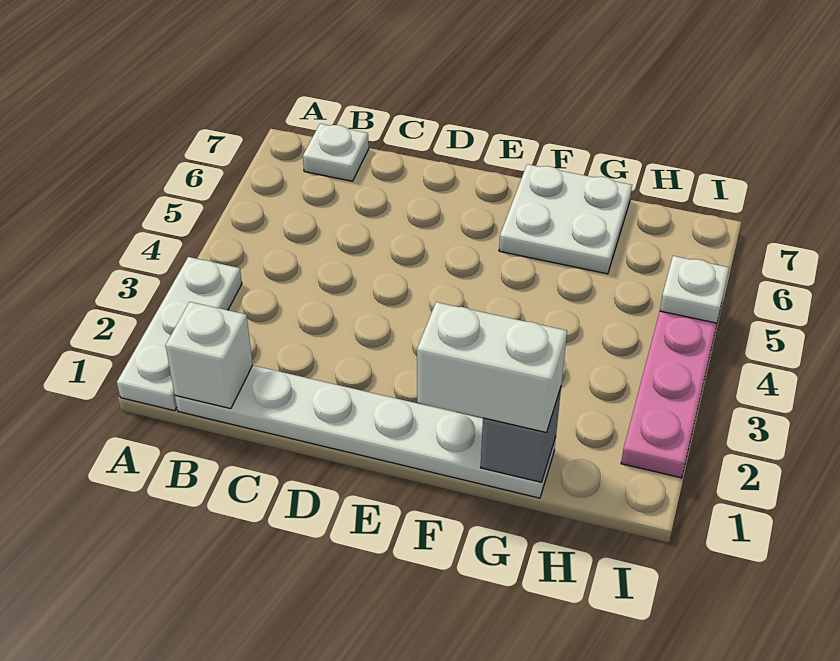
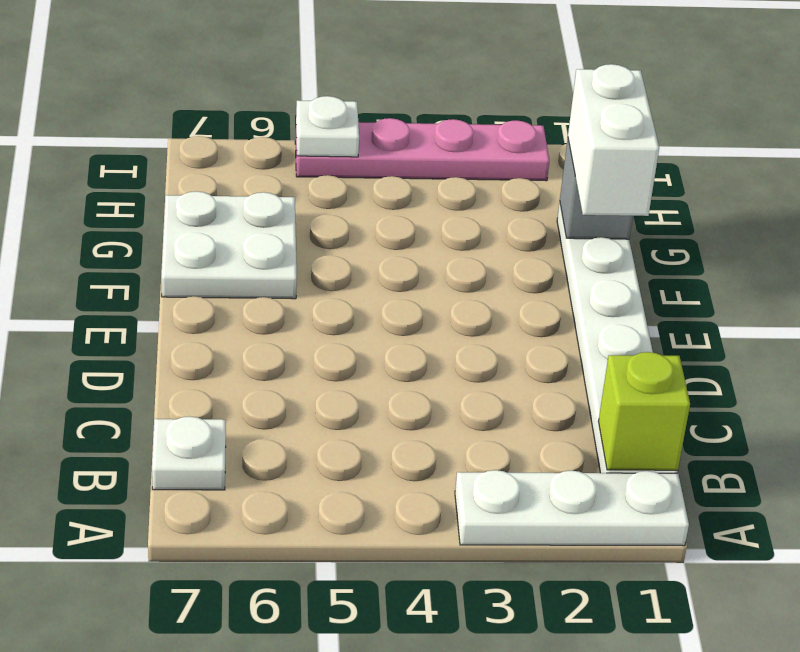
white brick B1 level 2 -> lime brick B1 level 2

